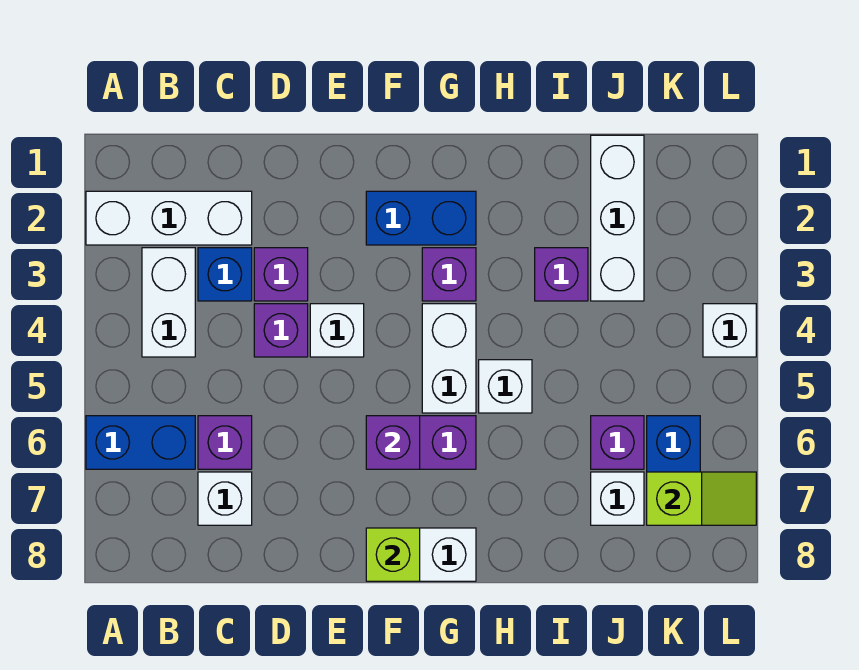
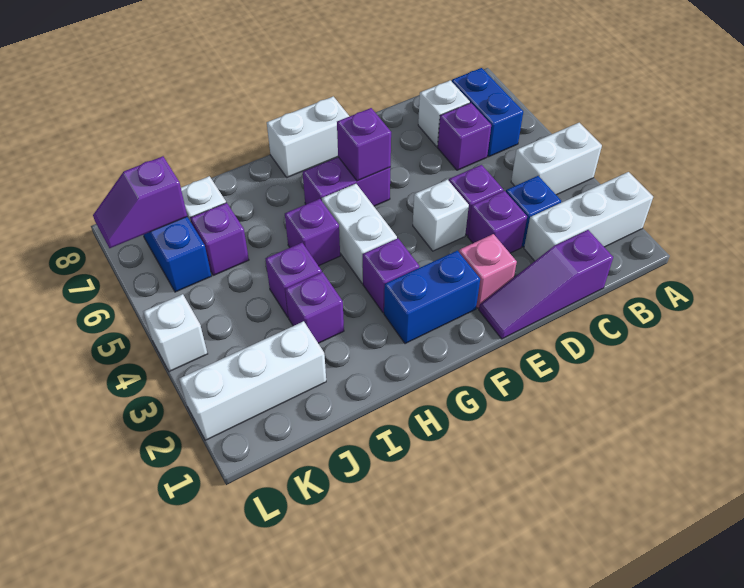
blue brick A6:B6 level 1 -> blue brick B6:B7 level 1
white brick B3:B4 level 1 -> white brick A4:B4 level 1
none -> purple slope C1:E1 level 1 top C
none -> pink brick E2 level 1
lime brick F8 level 2 -> none
white brick H5 level 1 -> purple brick H5 level 1
none -> purple brick I4 level 1
white brick J1:J3 level 1 -> white brick J2:L2 level 1
lime slope K7:L7 level 2 top K -> purple slope K7:L7 level 2 top K

